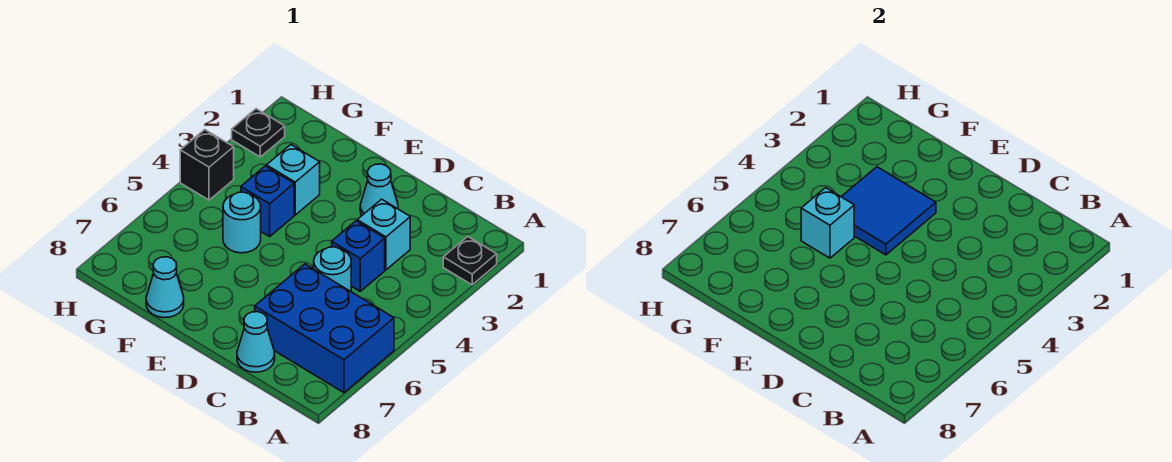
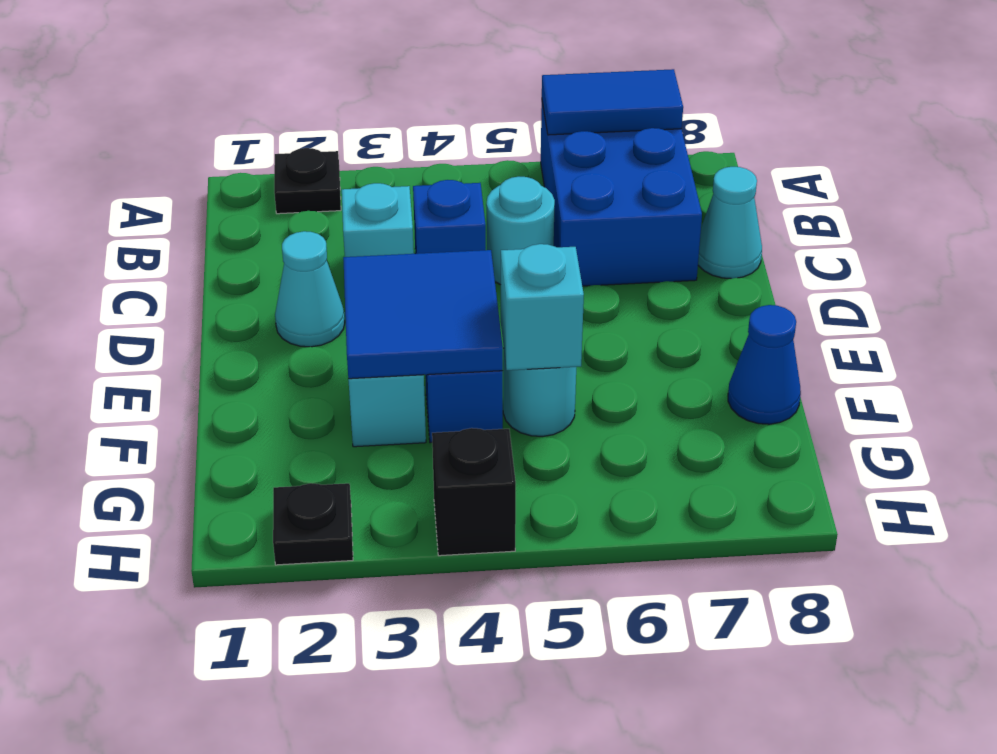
none -> blue tile A6:A7 level 2
cyan cone F8 level 1 -> blue cone F8 level 1

